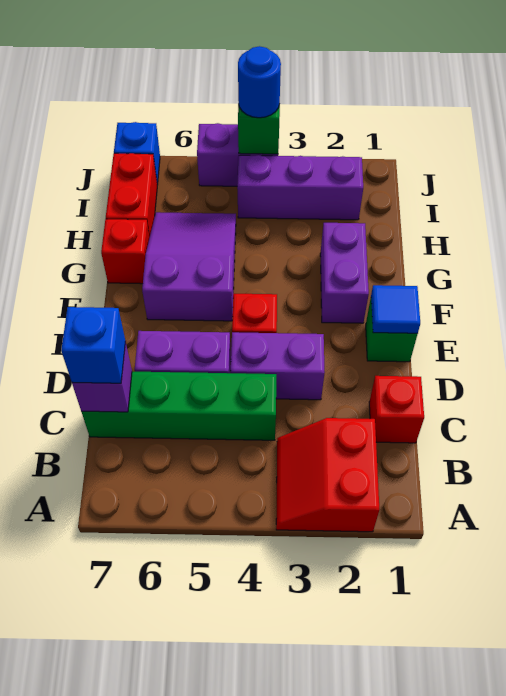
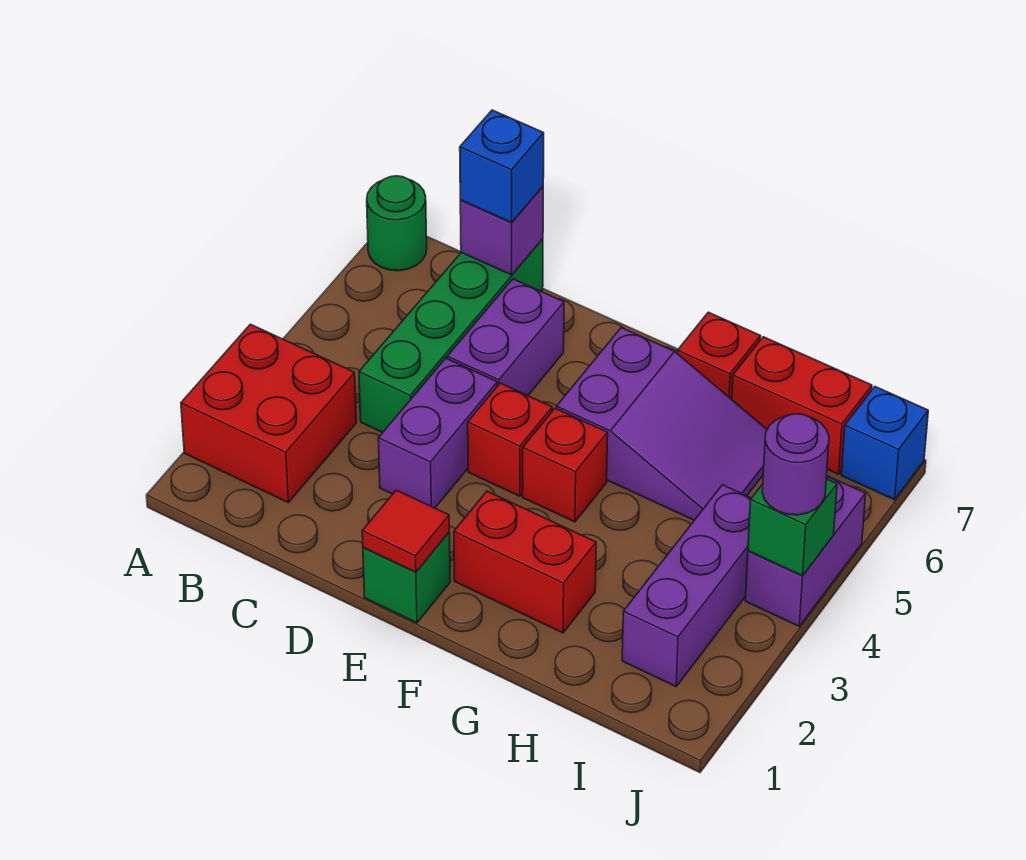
red slope A2:B3 level 1 top 2 -> red brick A2:B3 level 1
none -> green round brick A7 level 1
red brick C1 level 1 -> red brick F4 level 1
blue tile E1 level 2 -> red tile E1 level 2
purple brick F2:G2 level 1 -> red brick F2:G2 level 1
blue round brick J4 level 3 -> purple round brick J4 level 3

